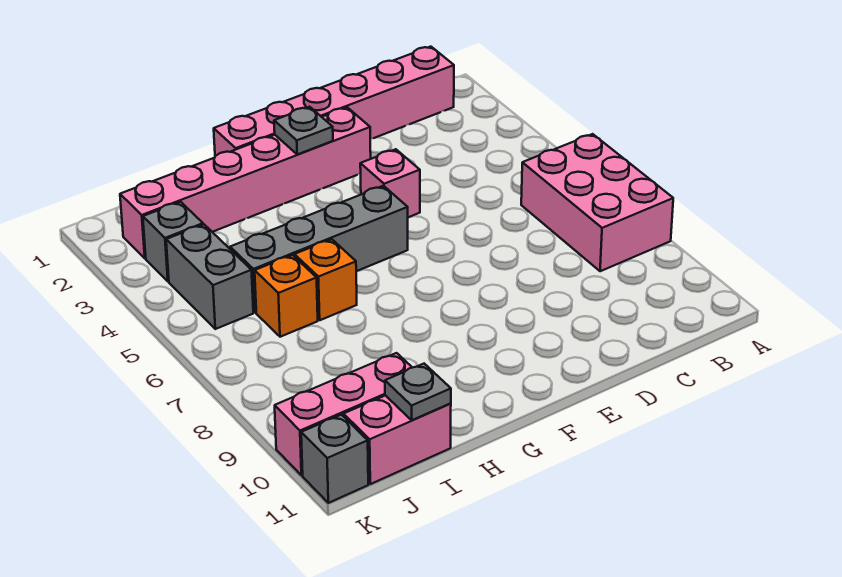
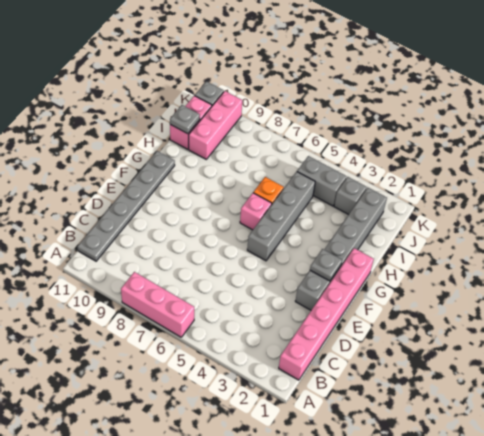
pink brick A6:B8 level 1 -> pink brick A6:A8 level 1
none -> grey plate B11:G11 level 1
pink brick E2:J2 level 1 -> grey brick E2:J2 level 1
pink brick E4 level 1 -> pink brick G6 level 1
orange brick I6 level 1 -> none

